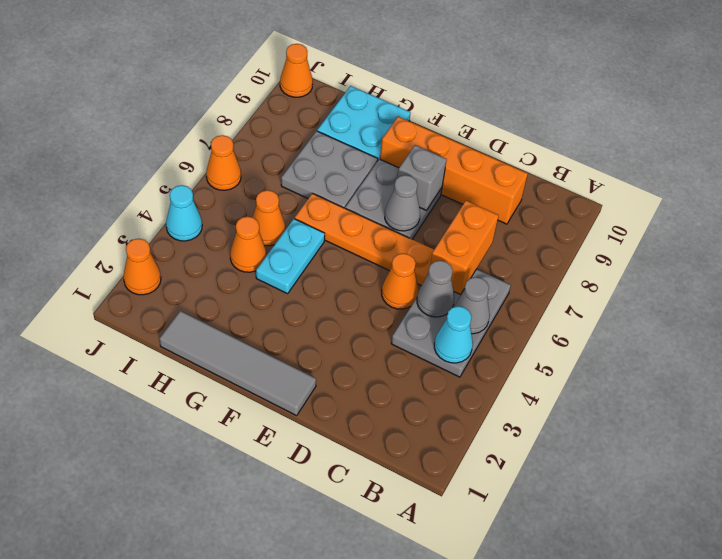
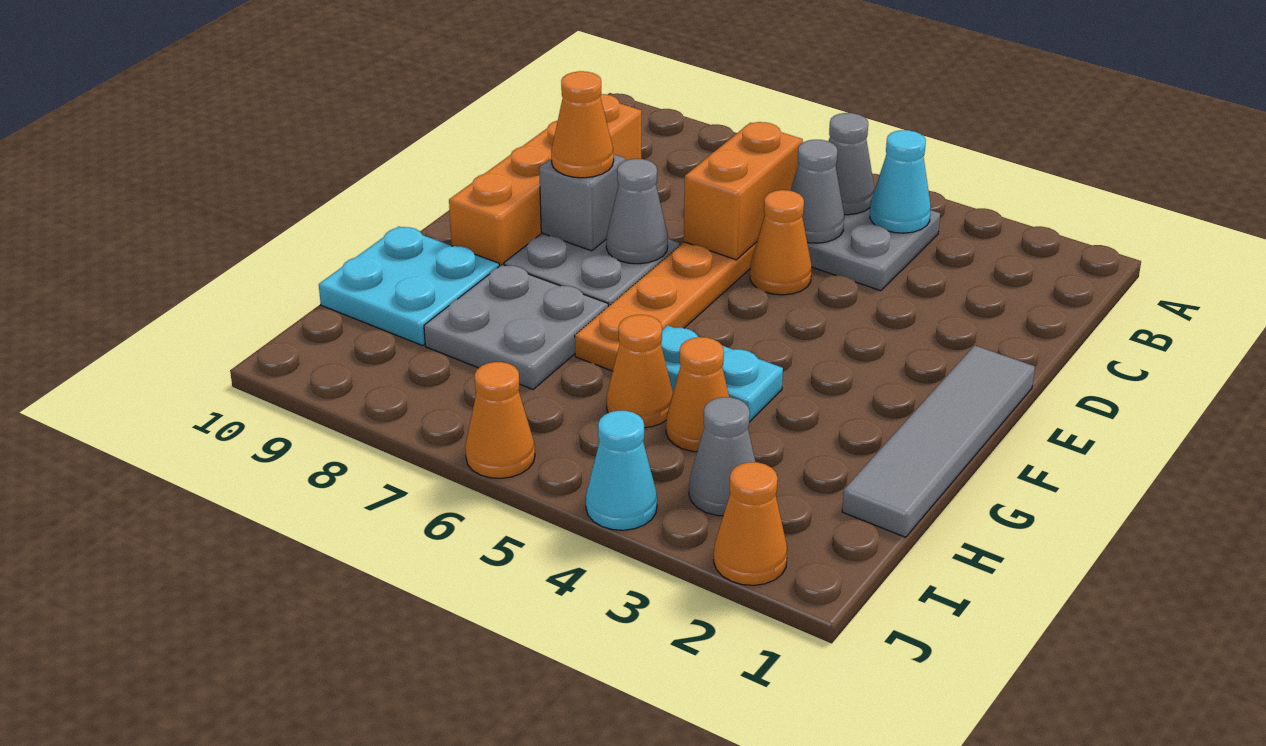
orange brick C6:C7 level 2 -> orange brick C6:D6 level 2
none -> grey cone I3 level 1
orange cone J10 level 1 -> orange cone E8 level 3

